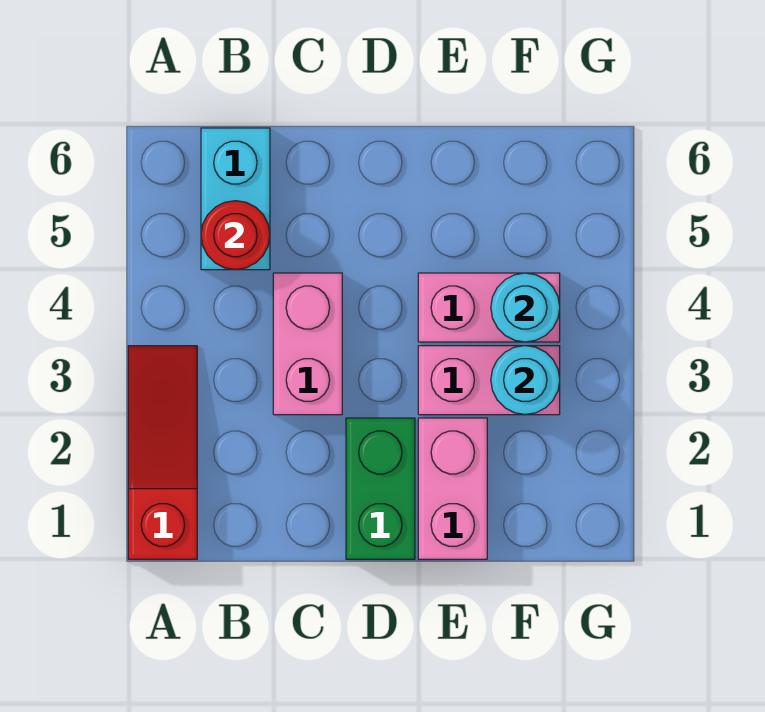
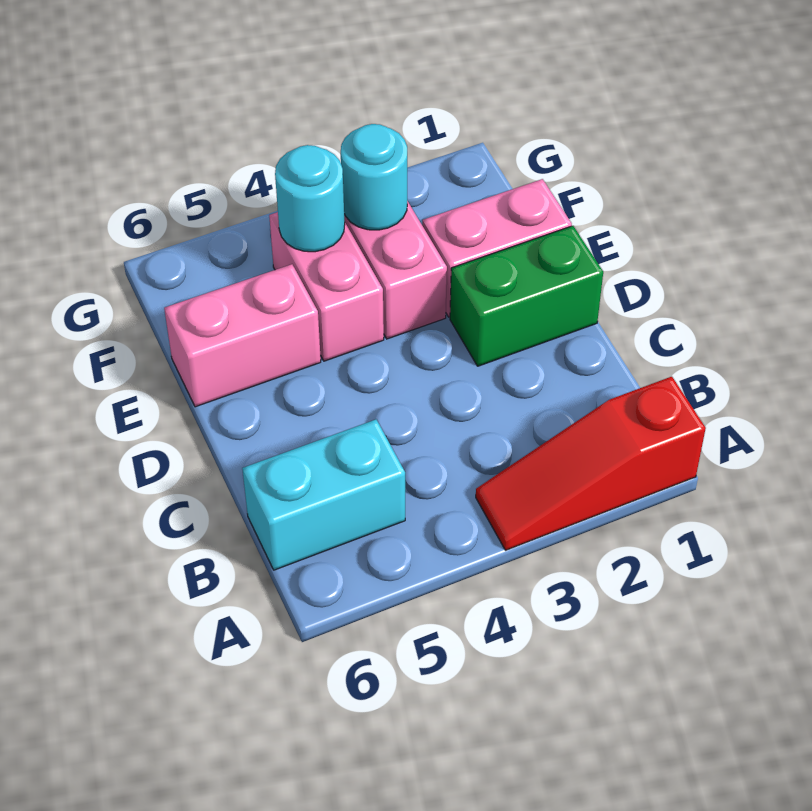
red round brick B5 level 2 -> none
pink brick C3:C4 level 1 -> pink brick E5:E6 level 1

